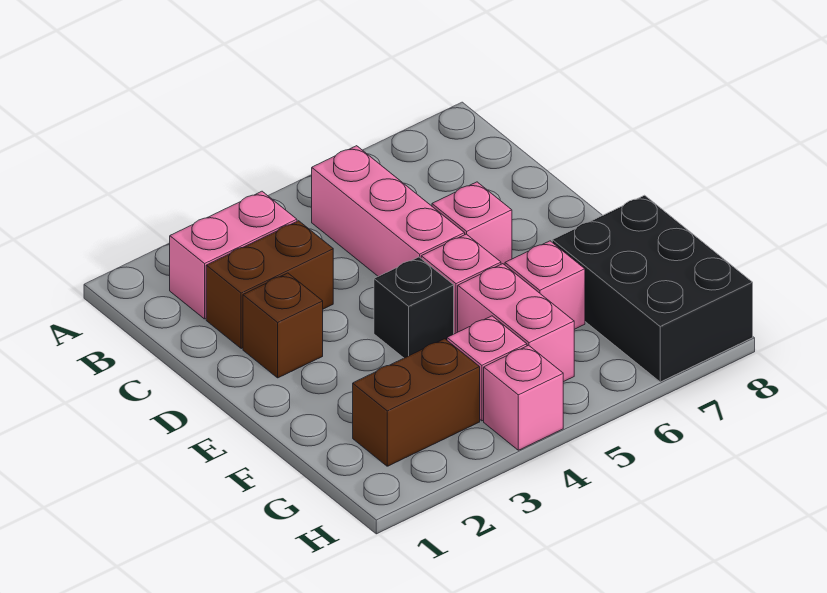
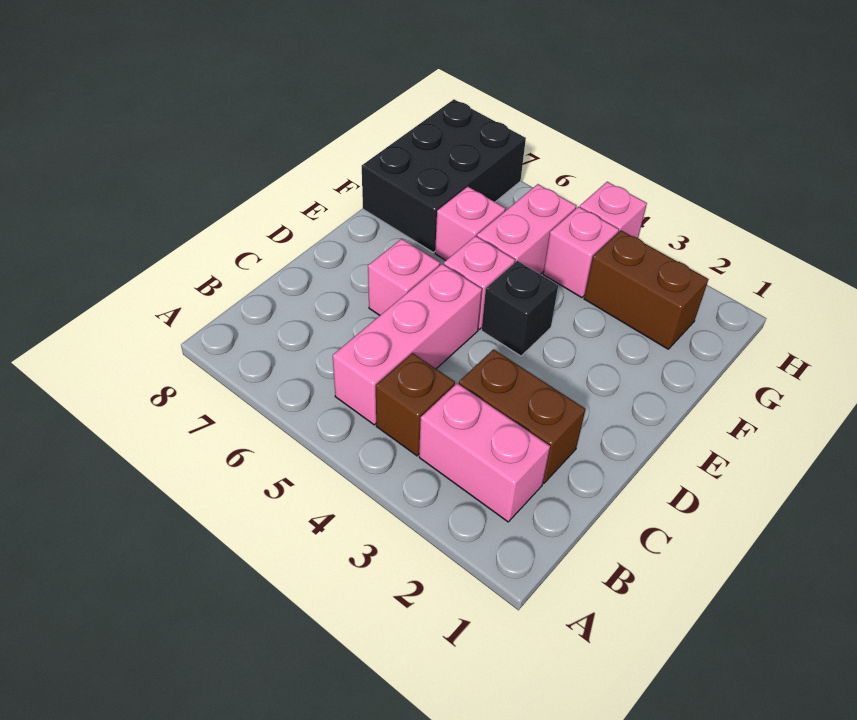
brown brick D2 level 1 -> brown brick B4 level 1

